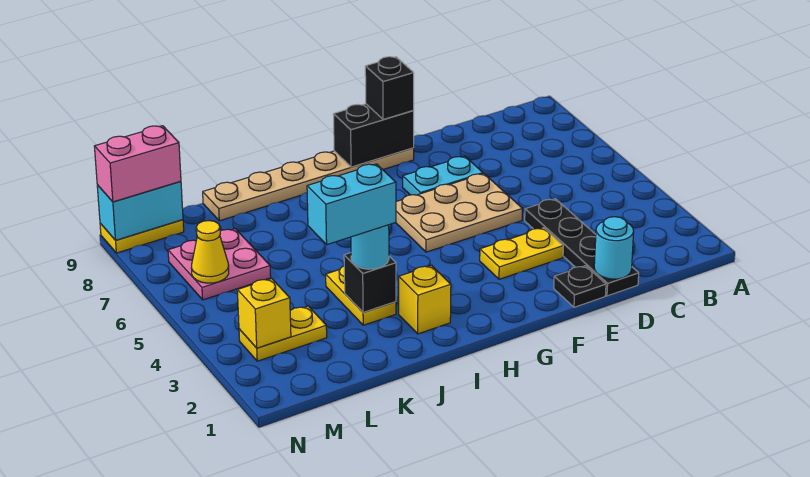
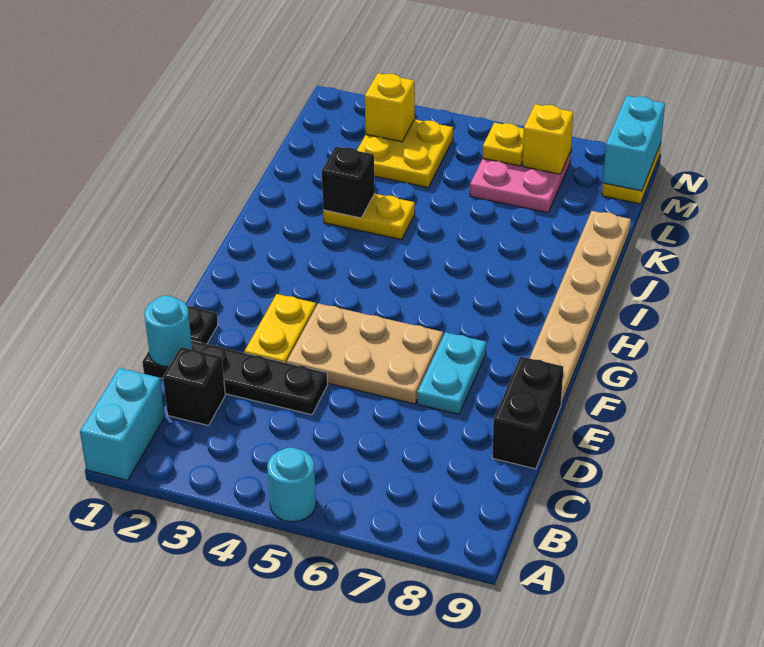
tan plate E5:G6 level 1 -> tan plate E4:F6 level 1
black brick F9:G9 level 2 -> black brick D9:E9 level 1
black brick F9 level 3 -> black brick C2 level 1
yellow brick I2 level 1 -> yellow brick M7 level 2
cyan round brick J3 level 3 -> cyan round brick A5 level 1
cyan brick J3:K3 level 4 -> cyan brick A1:B1 level 1
yellow plate L3:M3 level 1 -> yellow plate L3:M4 level 1
yellow cone M6 level 2 -> yellow plate M6 level 2
pink brick M9:N9 level 3 -> none

